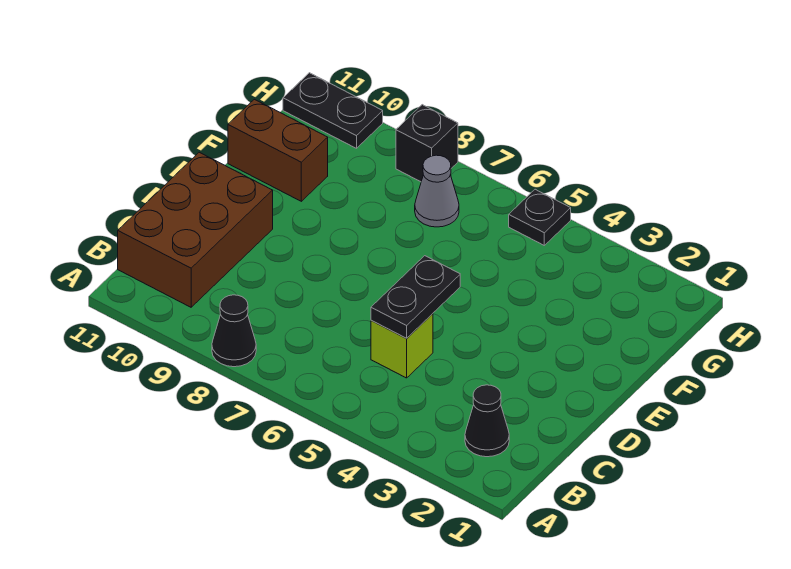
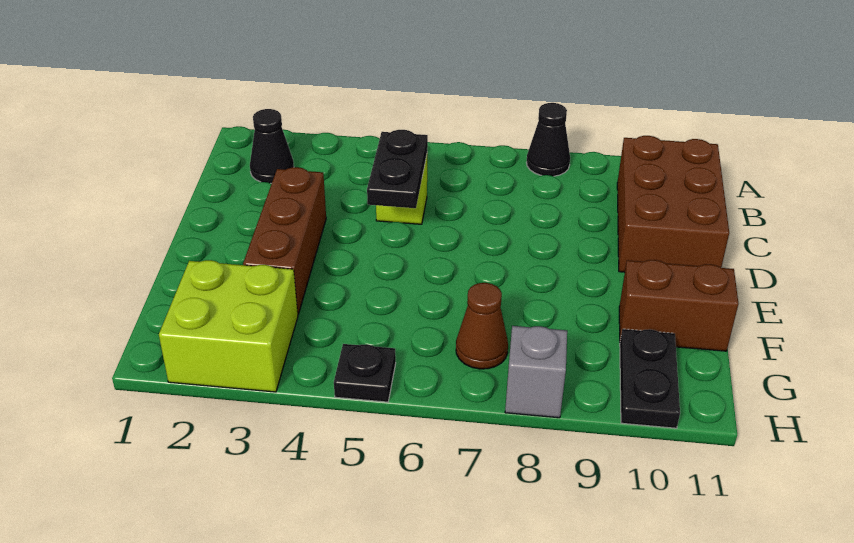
none -> brown brick D3:F3 level 1
none -> lime brick G2:H3 level 1
grey cone G7 level 1 -> brown cone G7 level 1
black brick H8 level 1 -> grey brick H8 level 1
black plate H10:H11 level 1 -> black plate G10:H10 level 1

